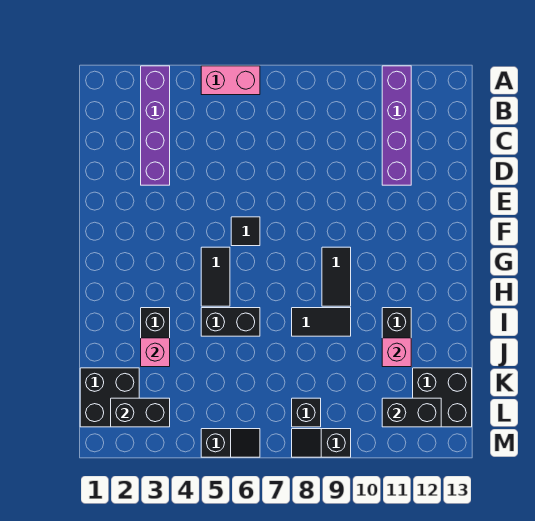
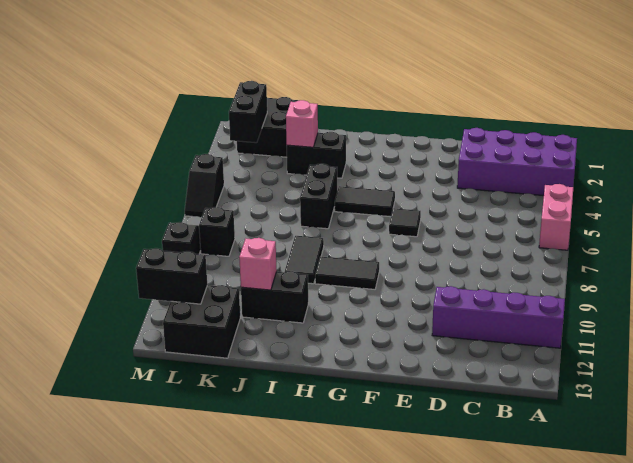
purple brick A3:D3 level 1 -> purple brick A2:D3 level 1
black brick L11:L12 level 2 -> black brick L12:M12 level 2

